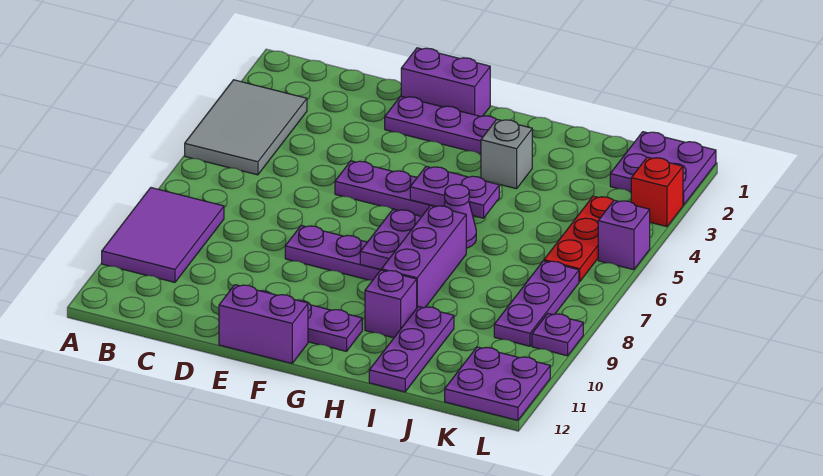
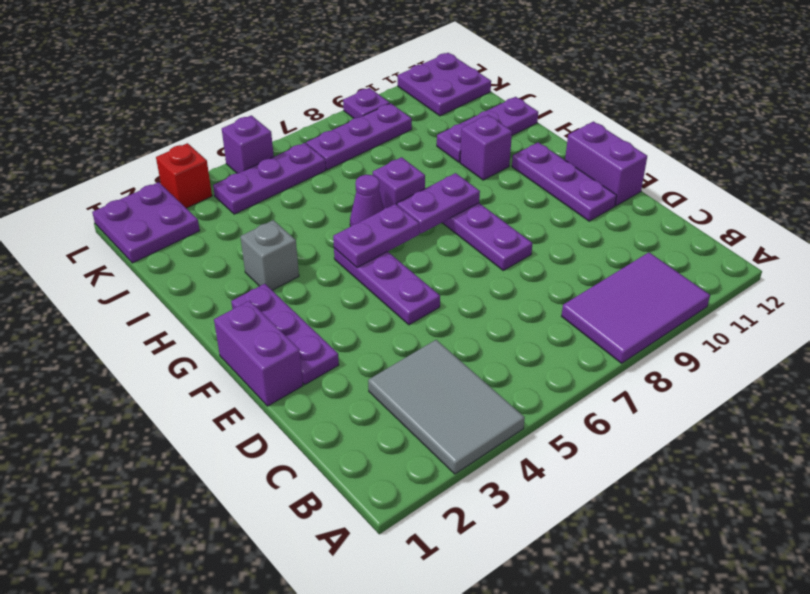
grey tile A3:B5 level 1 -> grey tile A3:C4 level 1
purple plate G5:H5 level 2 -> purple plate G5:G6 level 2
purple brick H7:H9 level 1 -> purple brick H7 level 1
red plate K4:K6 level 1 -> purple plate K4:K6 level 1

